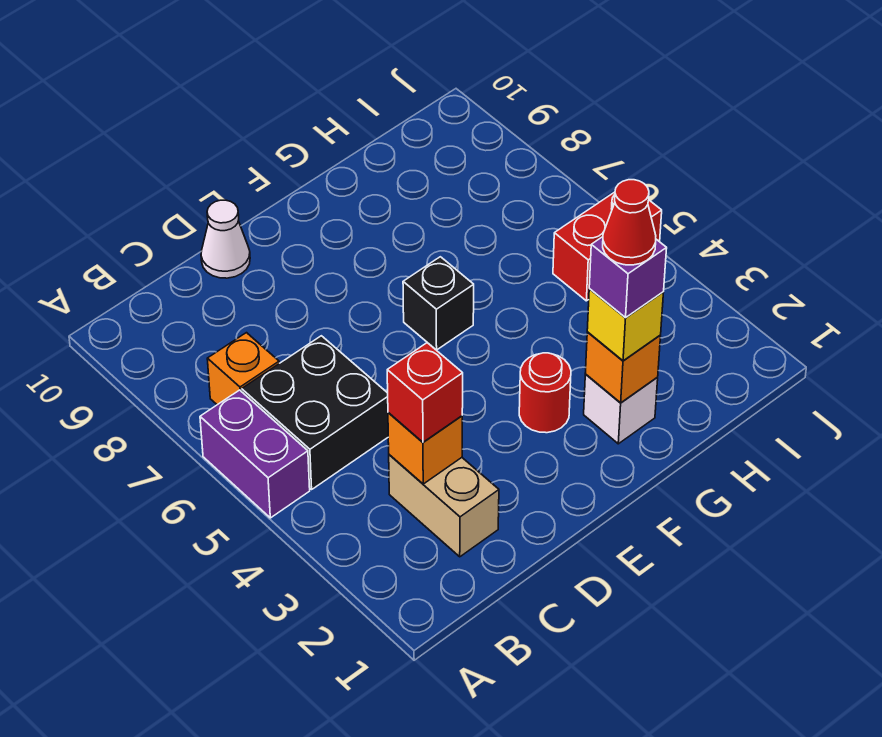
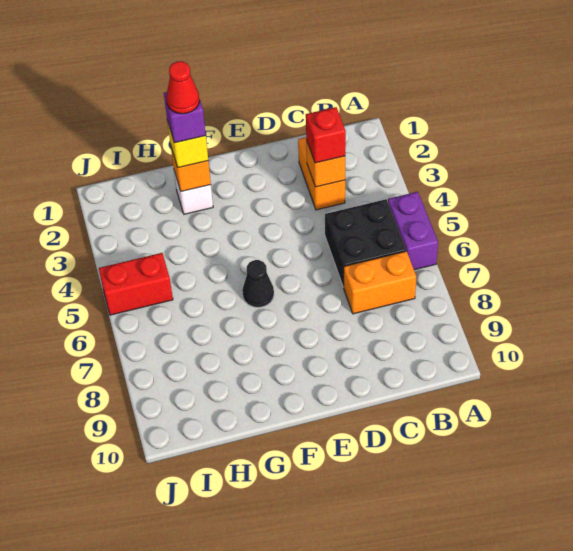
orange brick B7 level 1 -> orange brick B7:C7 level 1
tan brick C2:C3 level 1 -> orange brick C2:C3 level 1
white cone D10 level 1 -> none
red round brick F3 level 1 -> none
black brick F6 level 1 -> black cone F6 level 1

